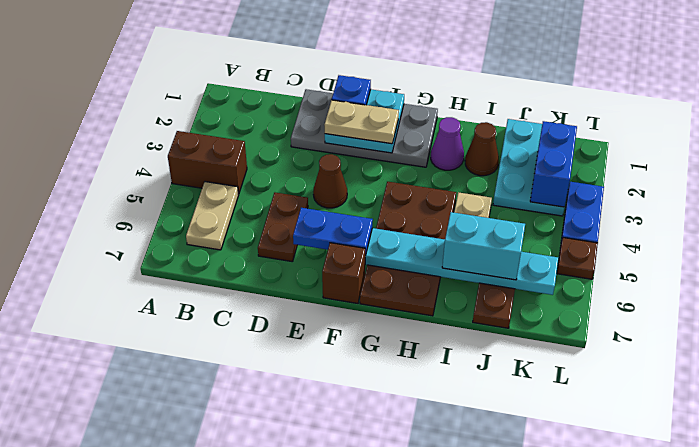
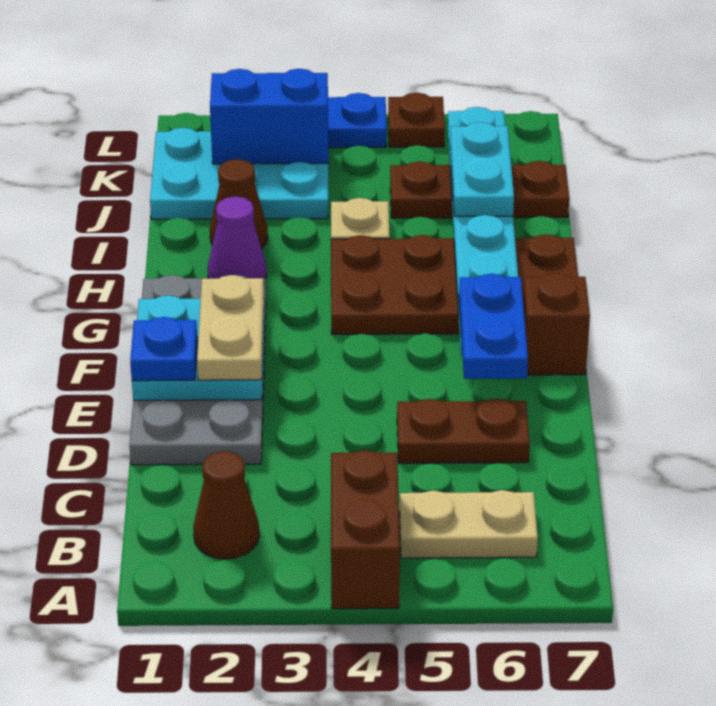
brown cone E4 level 1 -> brown cone B2 level 1
cyan brick I6:J6 level 3 -> cyan plate I6:J6 level 3

